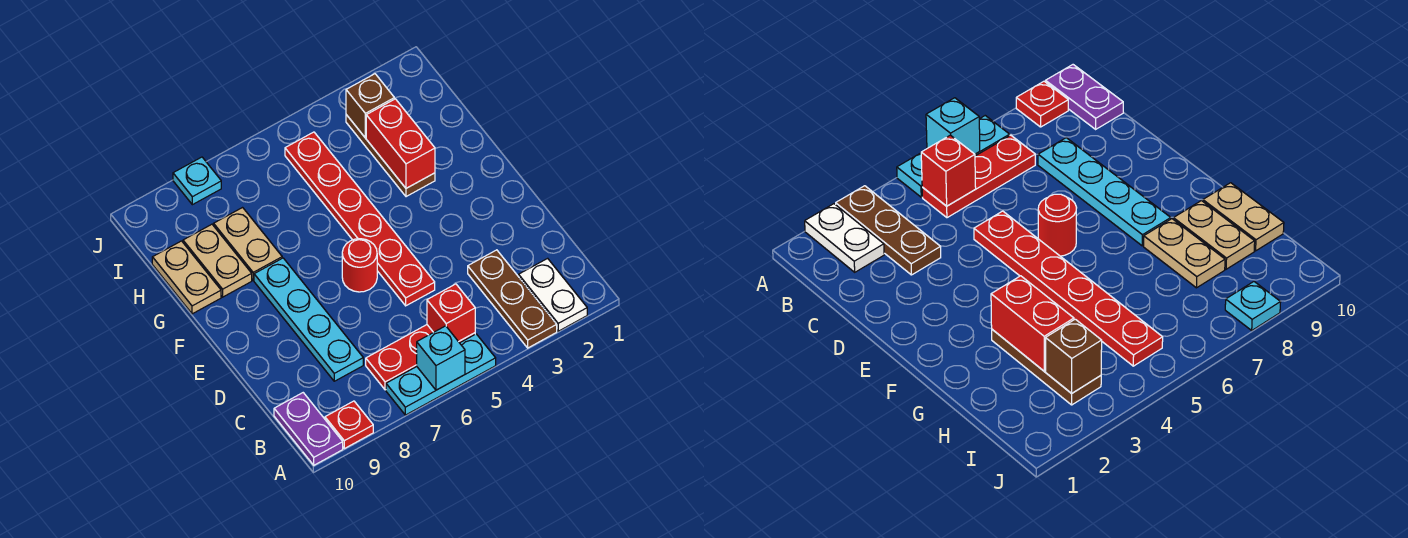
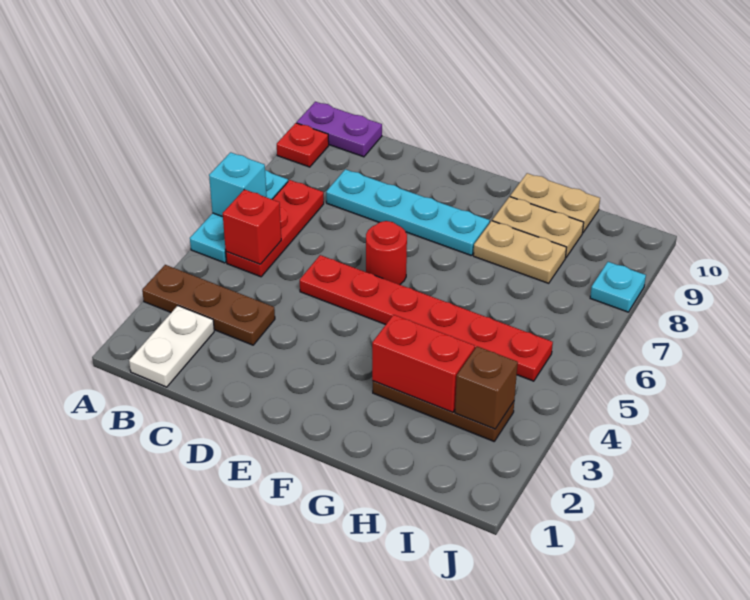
white plate A2:B2 level 1 -> white plate B1:B2 level 1

